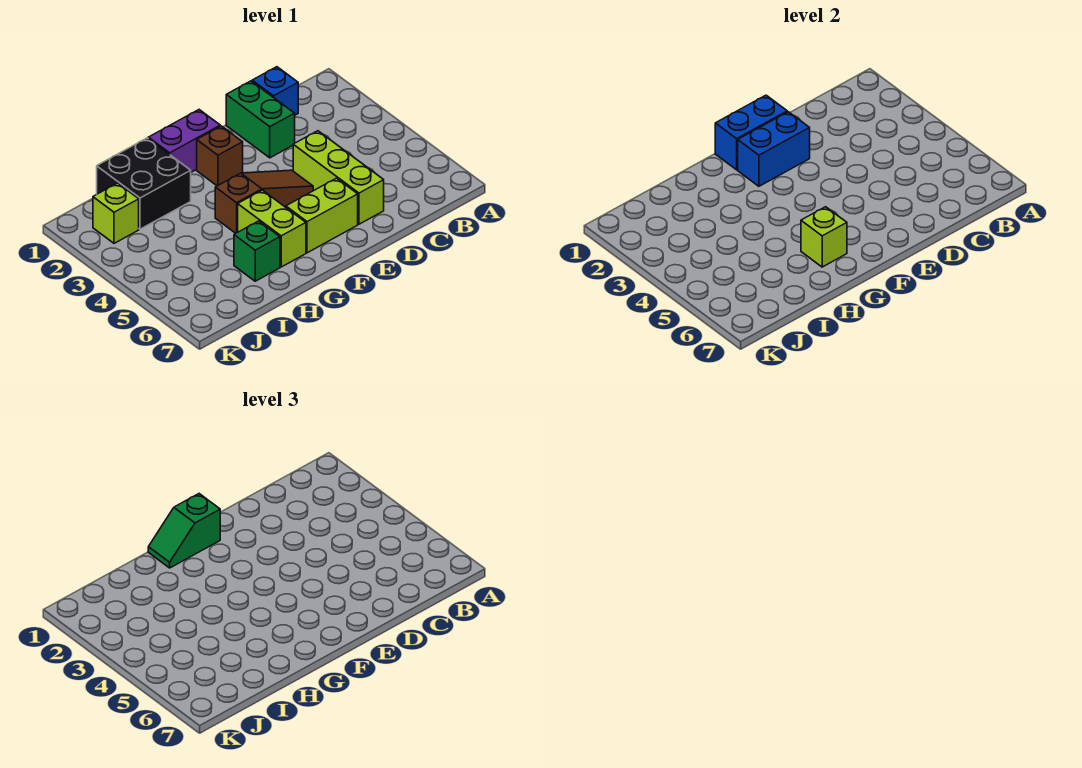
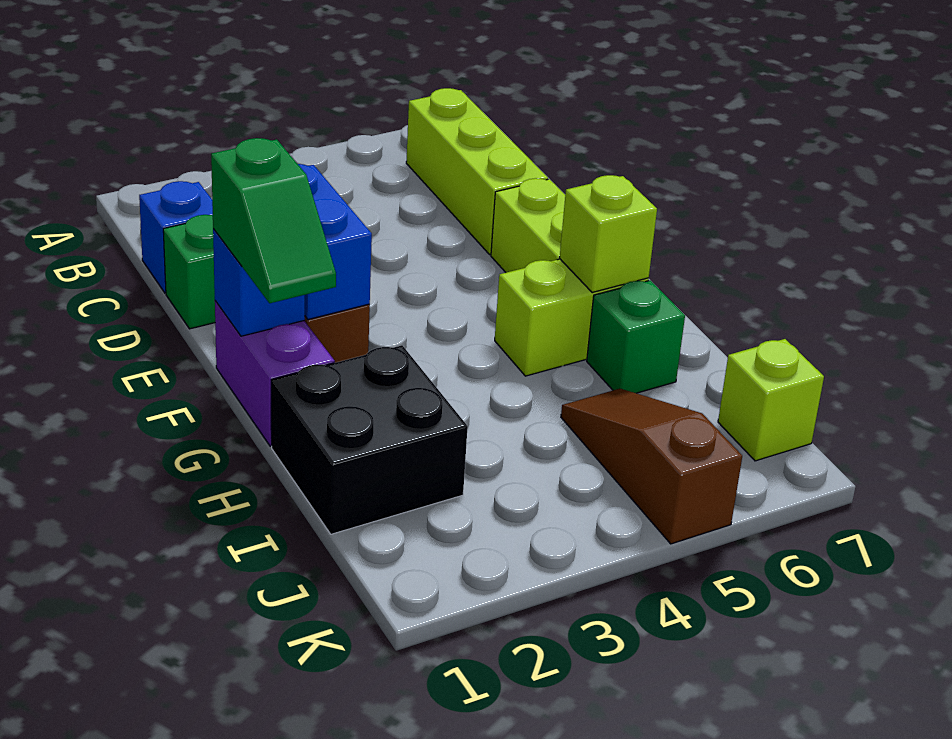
lime brick D4:D6 level 1 -> lime brick B6:D6 level 1
blue brick E1:F1 level 2 -> blue brick F1 level 2
brown slope E4:G4 level 1 top G -> brown slope I5:K5 level 1 top K
lime brick J2 level 1 -> lime brick J7 level 1

